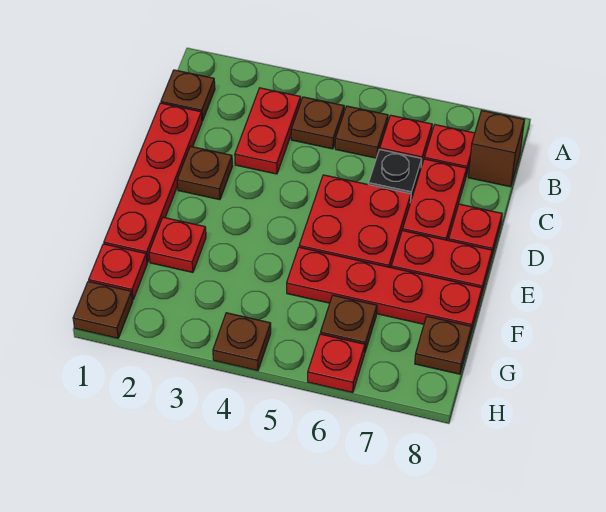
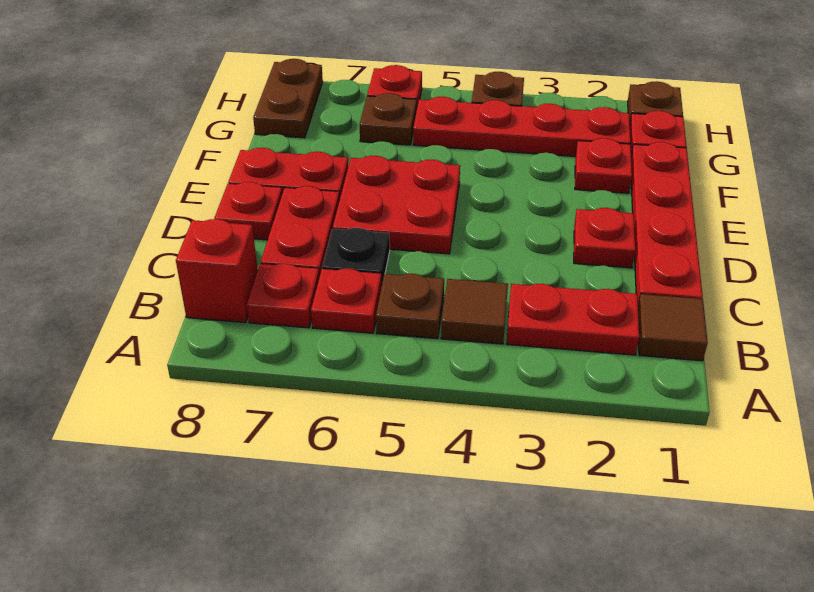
brown plate B1 level 1 -> brown tile B1 level 1
red plate B3:C3 level 1 -> red plate B2:B3 level 1
brown plate B4 level 1 -> brown tile B4 level 1
brown brick B8 level 1 -> red brick B8 level 1
brown plate D2 level 1 -> red plate D2 level 1
red plate F5:F8 level 1 -> red plate G2:G5 level 1
brown plate G8 level 1 -> brown plate G8:H8 level 1

